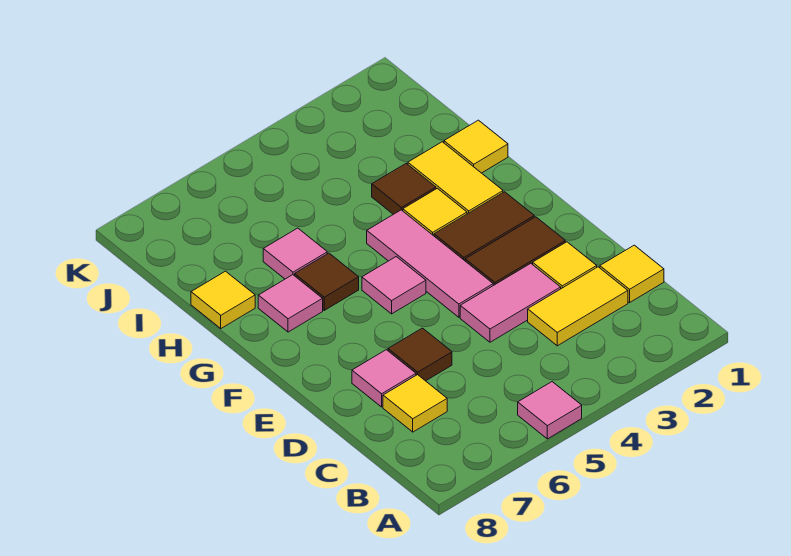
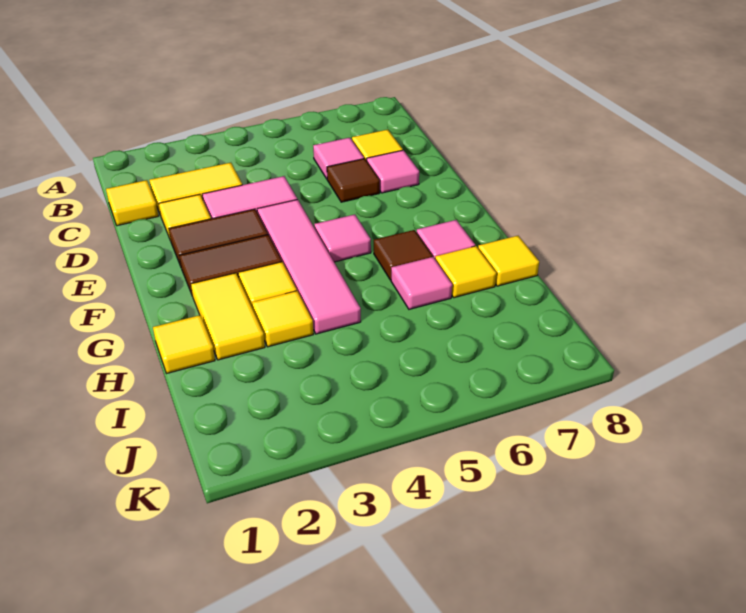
pink tile A5 level 1 -> pink tile C6 level 1
pink tile E4:G4 level 1 -> pink tile E4:H4 level 1
brown tile H3 level 1 -> yellow tile H3 level 1
none -> yellow tile H7 level 1

